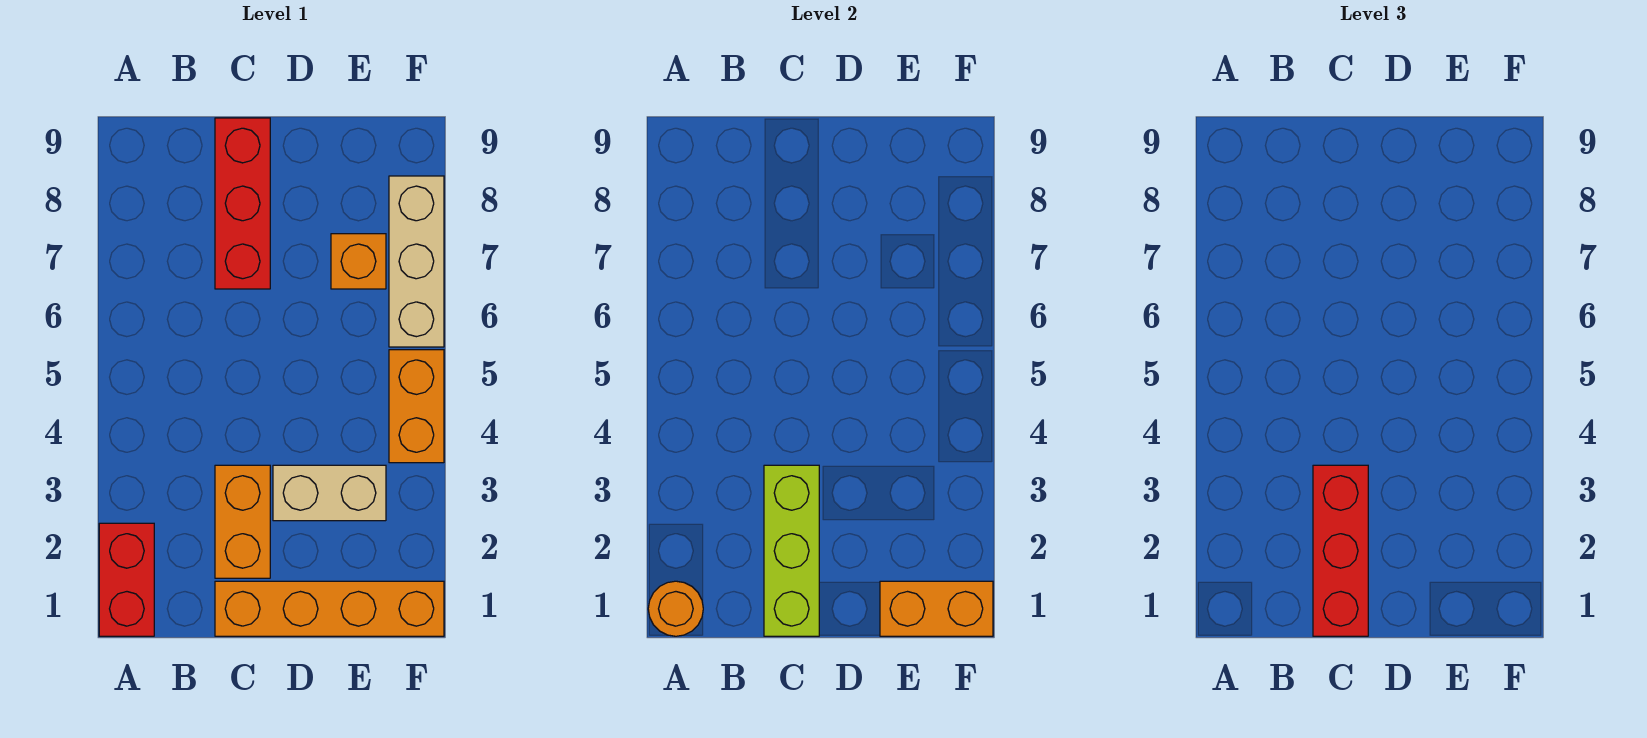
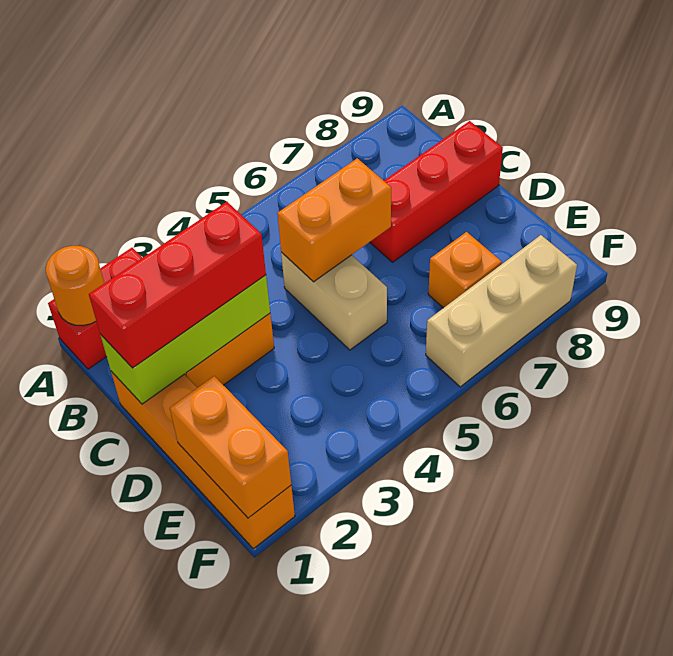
tan brick D3:E3 level 1 -> tan brick C5:D5 level 1
orange brick F4:F5 level 1 -> orange brick C5:C6 level 2

